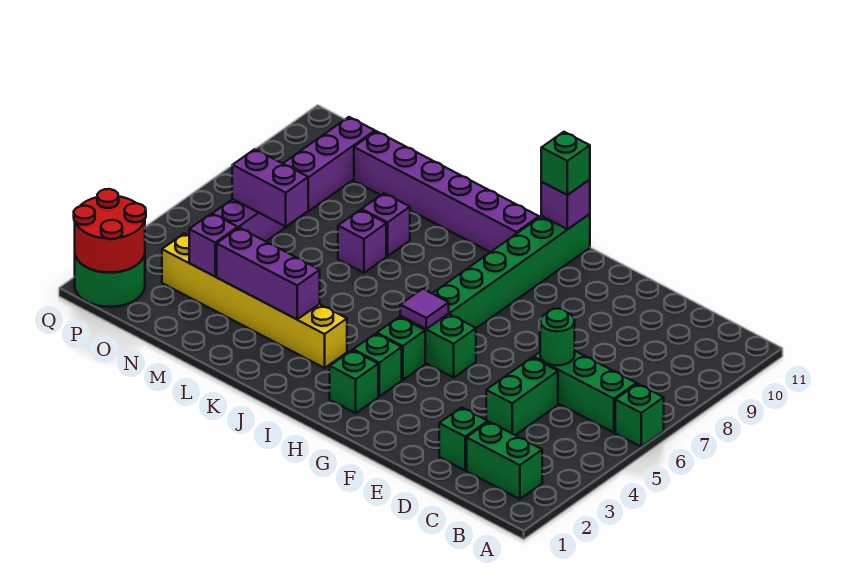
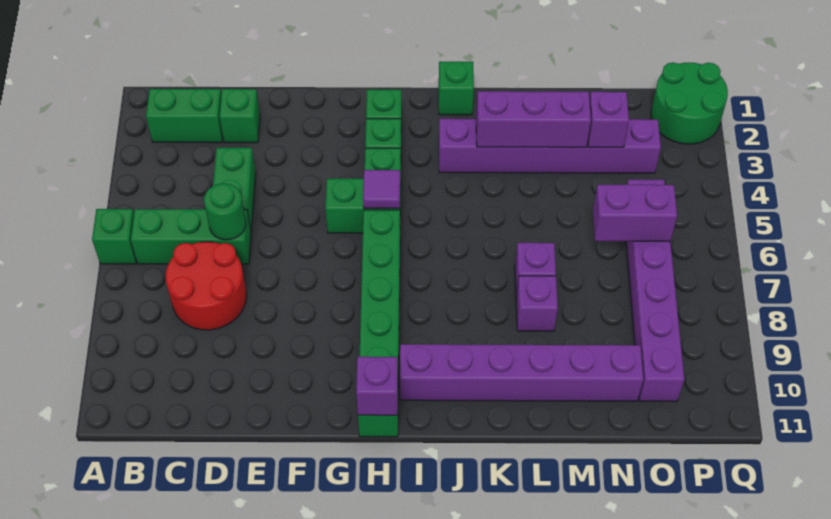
green brick H11 level 3 -> green brick J1 level 1
yellow brick J3:O3 level 1 -> purple brick J3:O3 level 1
red round brick P1:Q2 level 2 -> red round brick C7:D8 level 1

